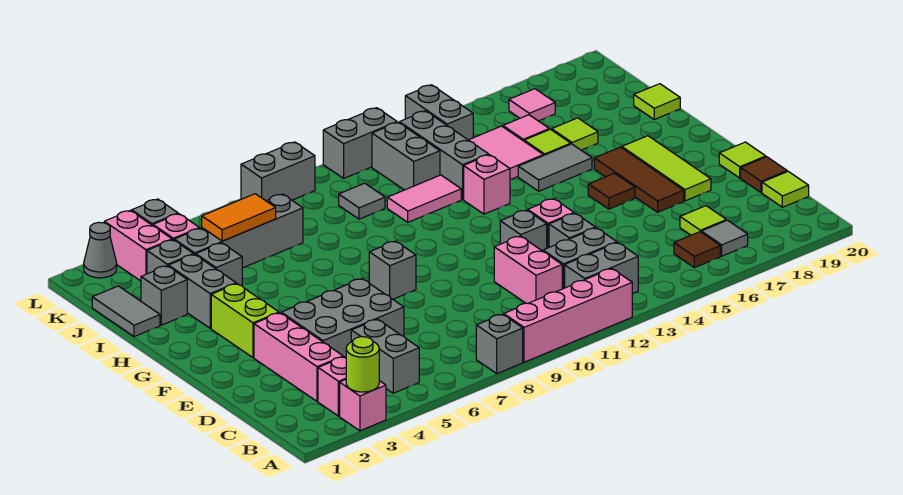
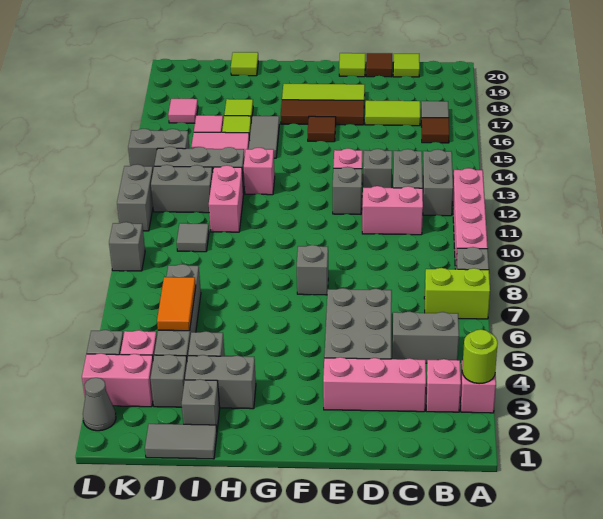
lime tile C17 level 1 -> lime tile C17:D17 level 1
lime brick F3:G3 level 1 -> lime brick A7:B7 level 1
pink tile I11:I12 level 1 -> pink brick I11:I12 level 1
grey brick L8:L9 level 1 -> grey brick L9 level 1

